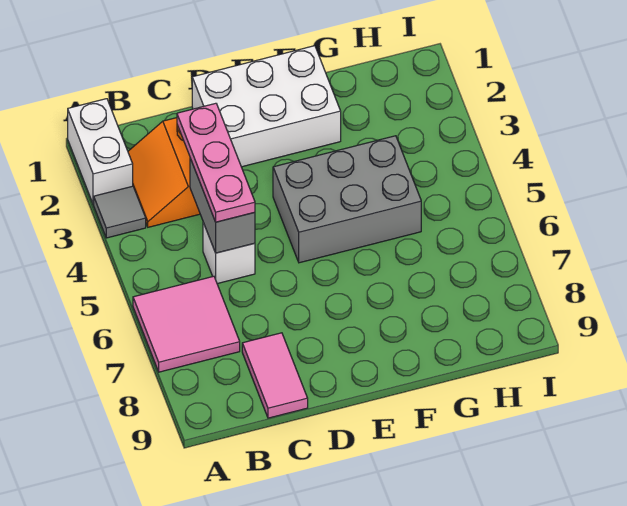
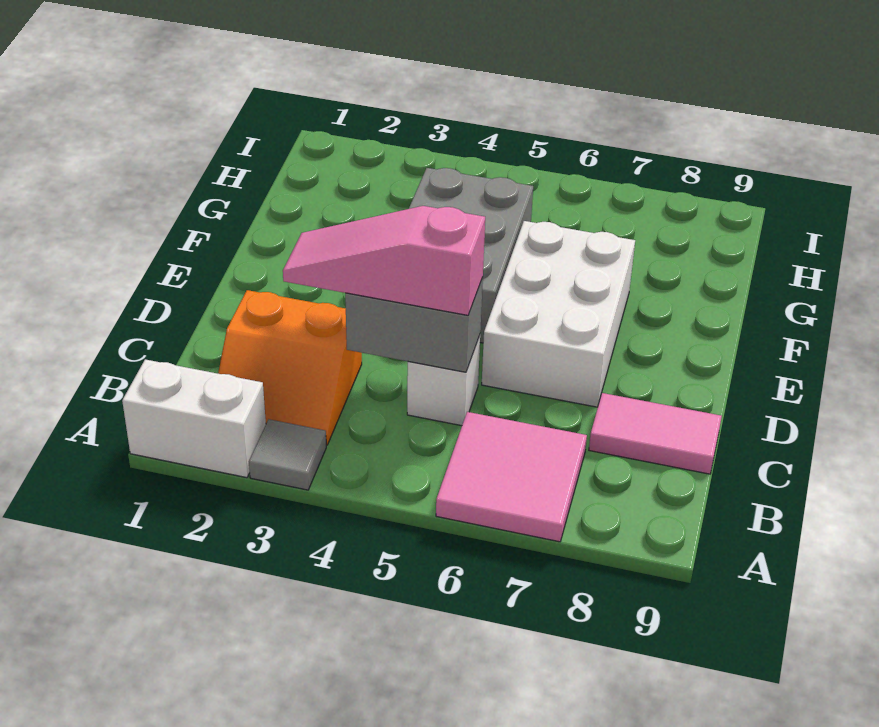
pink plate C3:C5 level 3 -> pink slope C3:C5 level 3 top 5
white brick D1:F2 level 1 -> white brick D6:F7 level 1

